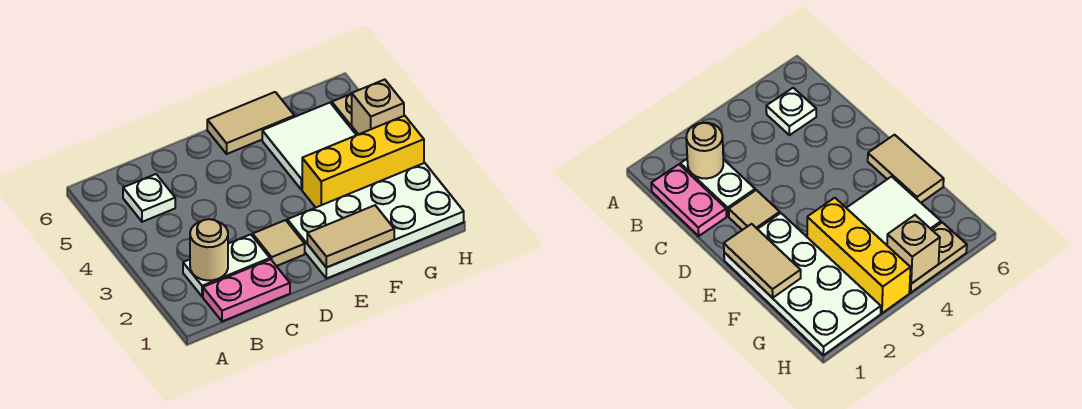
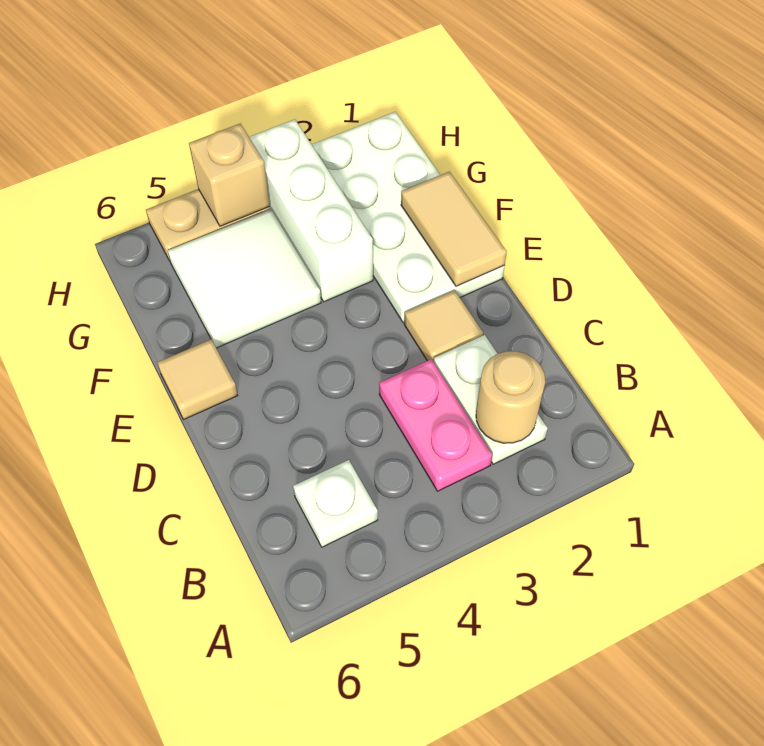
pink plate B1:C1 level 1 -> pink plate B3:C3 level 1
tan tile E6:F6 level 1 -> tan tile E6 level 1
yellow brick F3:H3 level 1 -> white brick F3:H3 level 1

